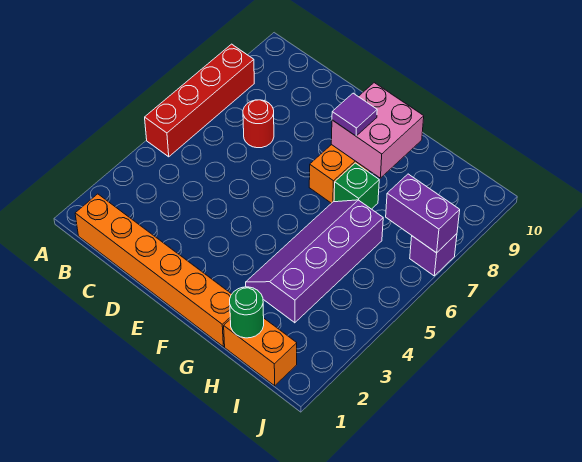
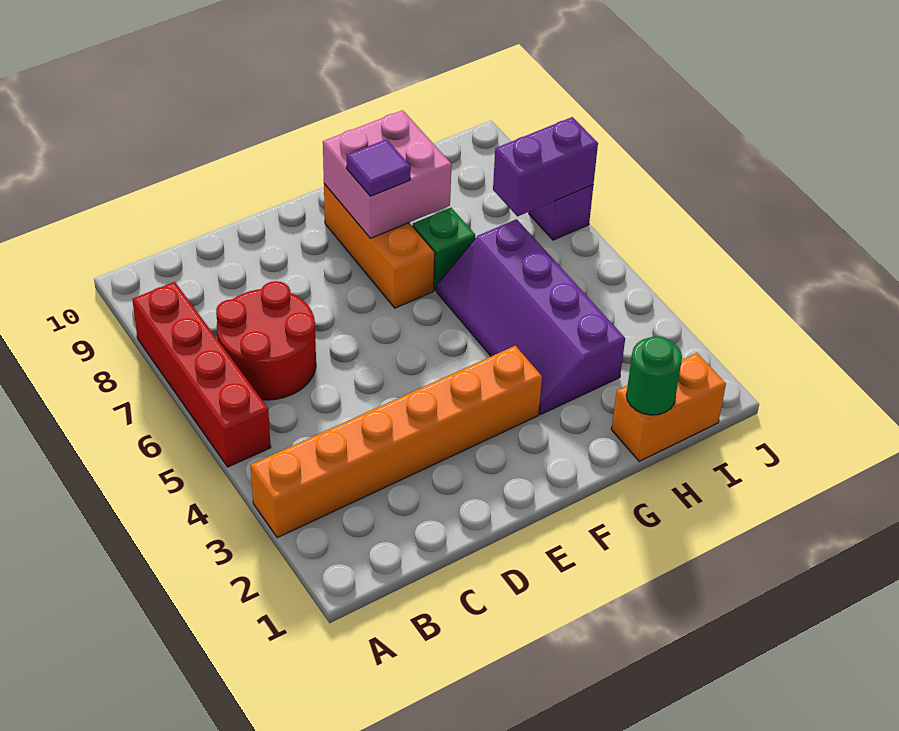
orange brick B1:G1 level 1 -> orange brick A3:F3 level 1
red round brick C7 level 1 -> red round brick B6:C7 level 1

